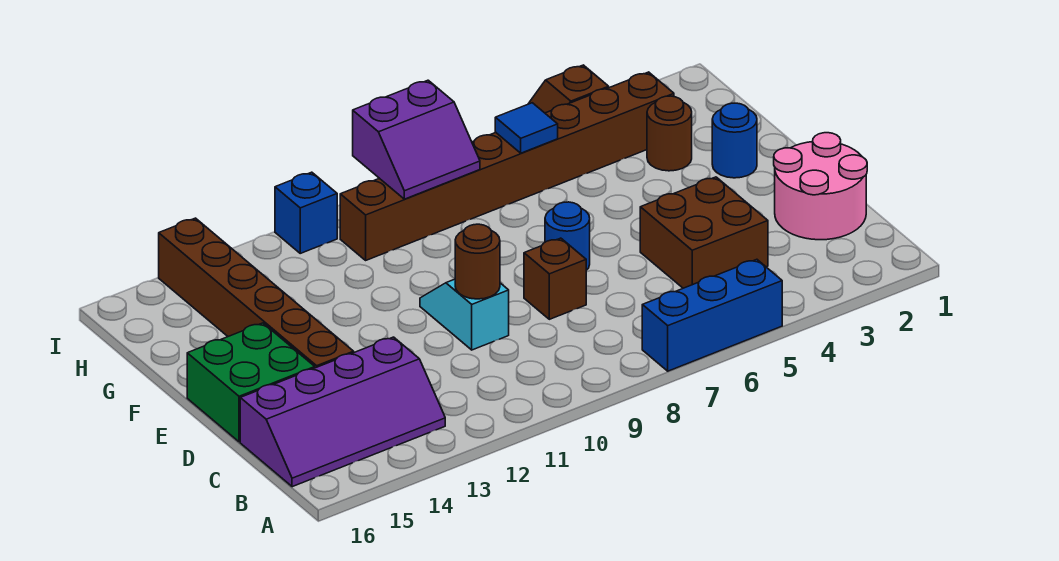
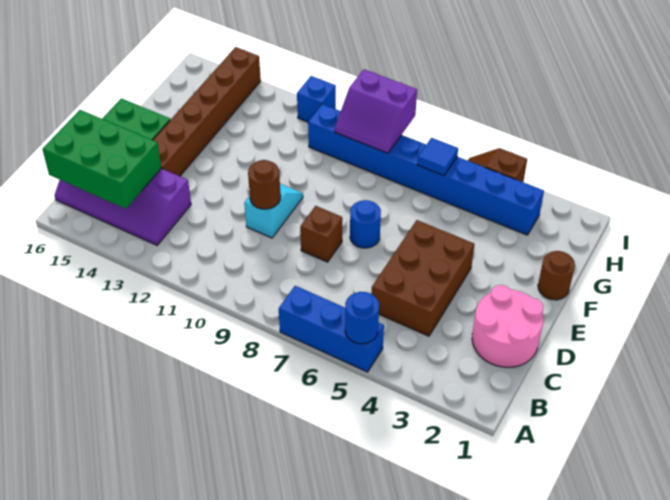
none -> green brick B14:C16 level 2
brown brick C4:D5 level 1 -> brown brick C4:E5 level 1
blue round brick F2 level 1 -> blue round brick A5 level 2
brown round brick G3 level 1 -> brown round brick F1 level 1
brown brick H3:H10 level 1 -> blue brick H3:H10 level 1

